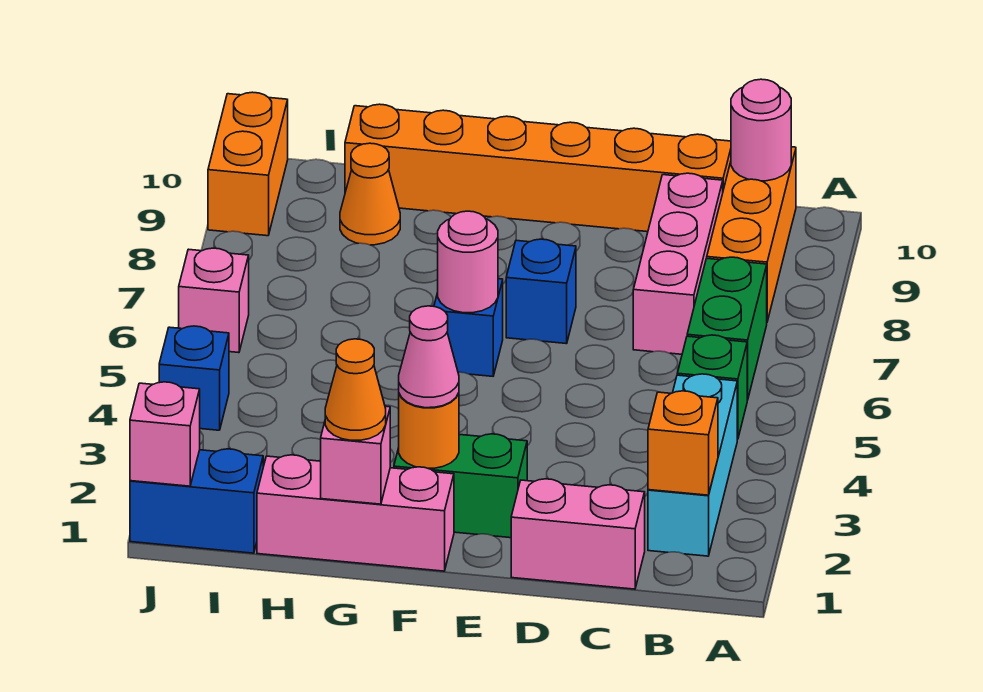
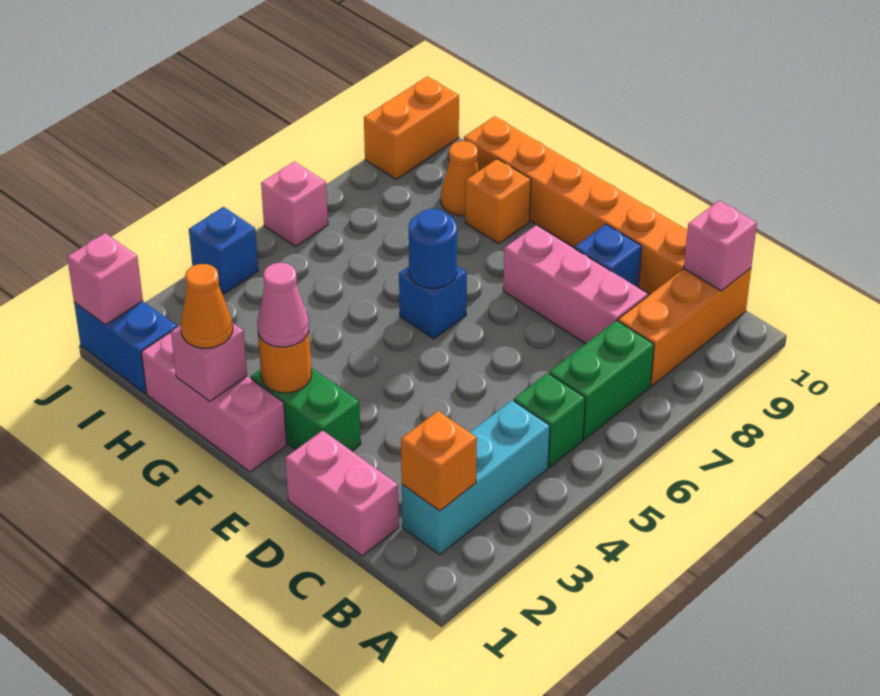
pink round brick B10 level 2 -> pink brick B10 level 2
pink brick C7:C9 level 1 -> pink brick C8:E8 level 1
blue brick E7 level 1 -> blue brick D9 level 1
pink round brick F6 level 2 -> blue round brick F6 level 2
none -> orange brick G9 level 1

